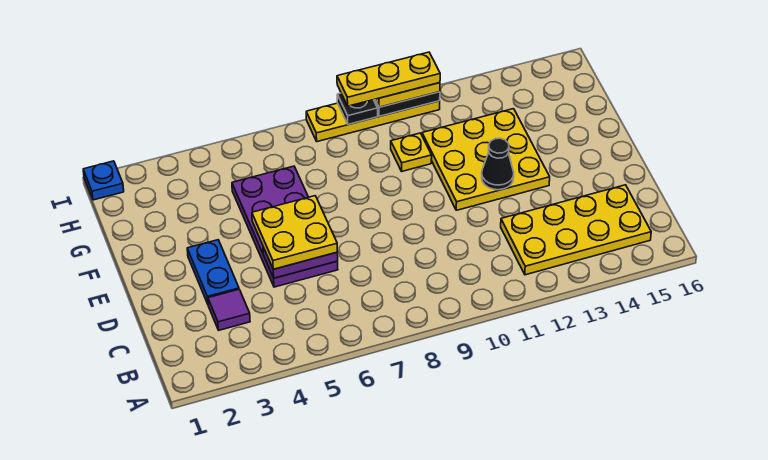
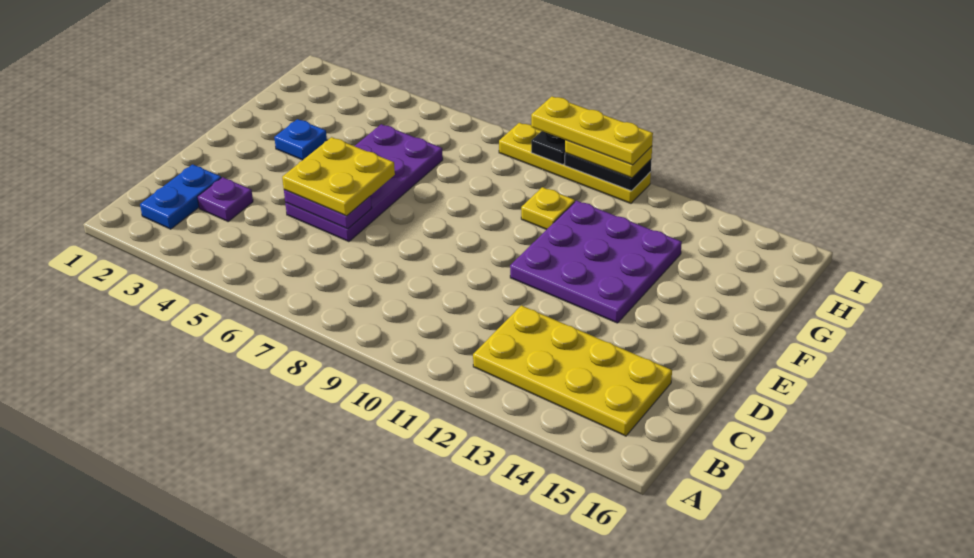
purple tile C3 level 1 -> purple plate C3 level 1
blue plate D3:E3 level 1 -> blue plate B2:C2 level 1
yellow plate E11:G13 level 1 -> purple plate E11:G13 level 1
black cone E12 level 2 -> none
blue plate I1 level 1 -> blue plate F3 level 1

